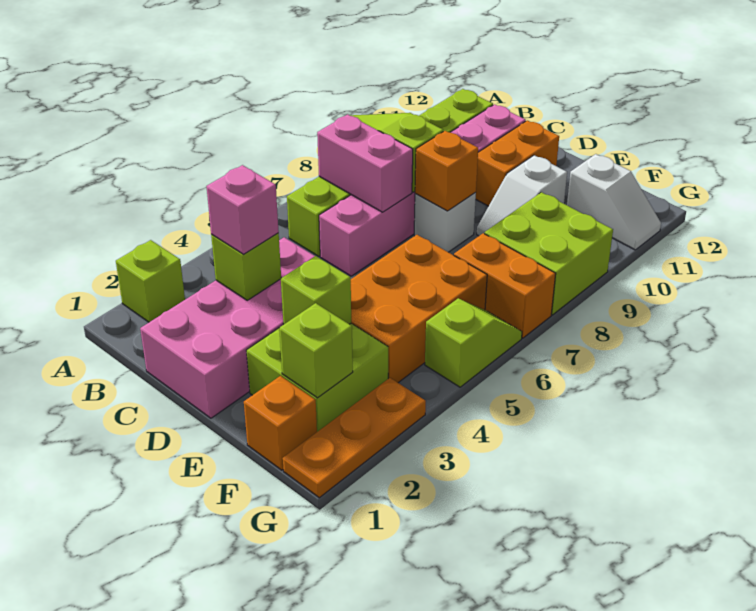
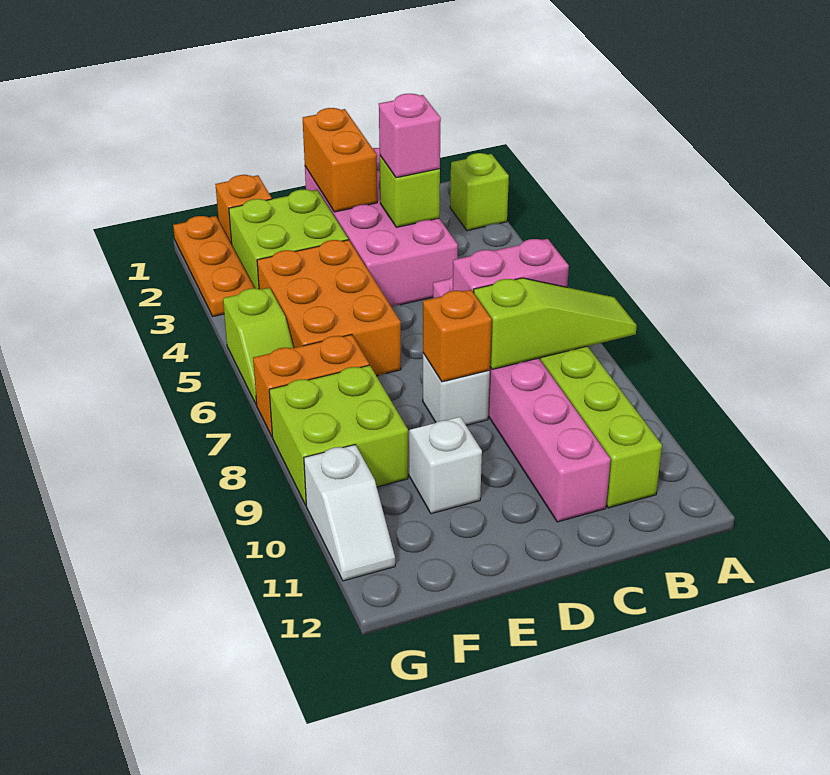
orange brick D10:D11 level 1 -> orange brick D1:D2 level 2
lime brick E3 level 2 -> none
lime brick F2 level 2 -> none
white slope F11:G11 level 1 top F -> white slope G10:G11 level 1 top 10

